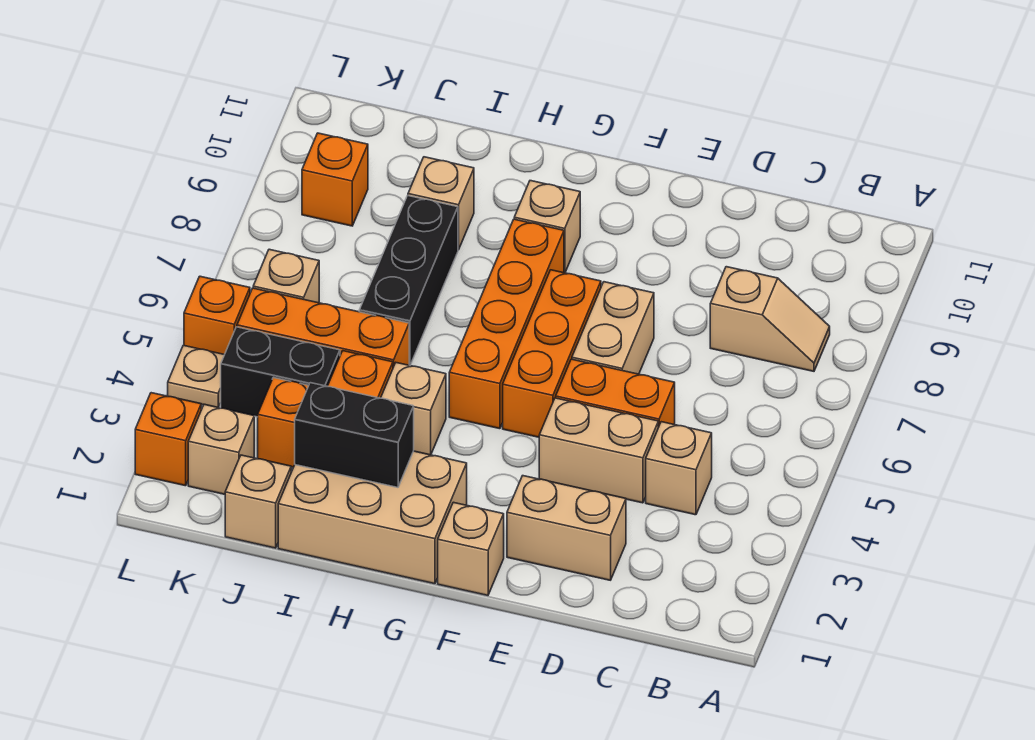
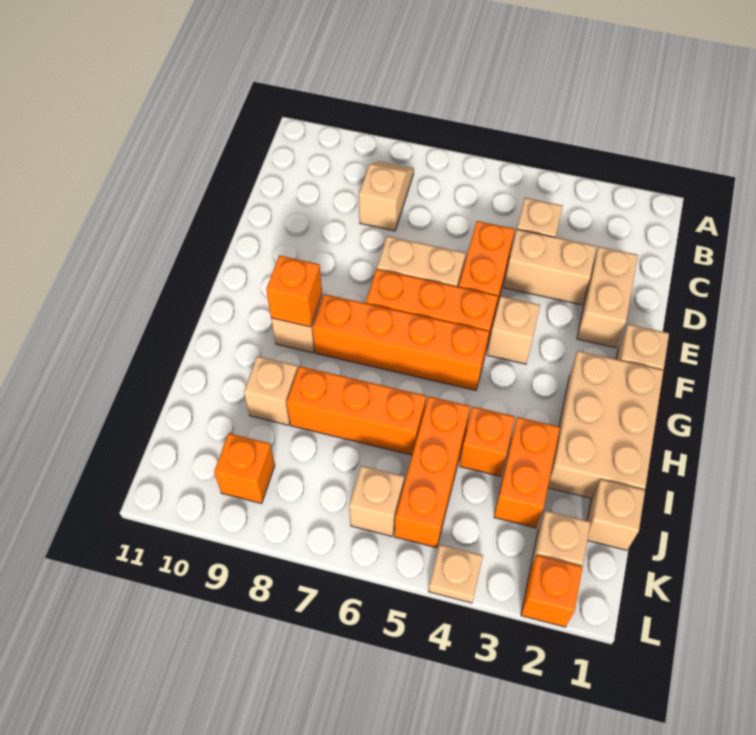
tan brick D4:E4 level 1 -> tan brick D3:D4 level 1
black brick H2:I2 level 2 -> none
tan brick H4 level 1 -> tan brick F4 level 1
black brick I6:I8 level 1 -> orange brick I6:I8 level 1
black brick J4:K4 level 1 -> none
orange brick L5 level 1 -> orange brick G9 level 2

